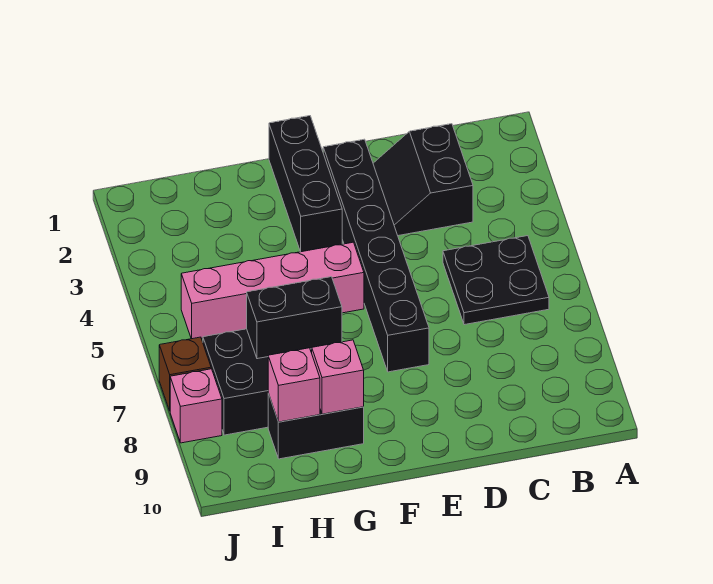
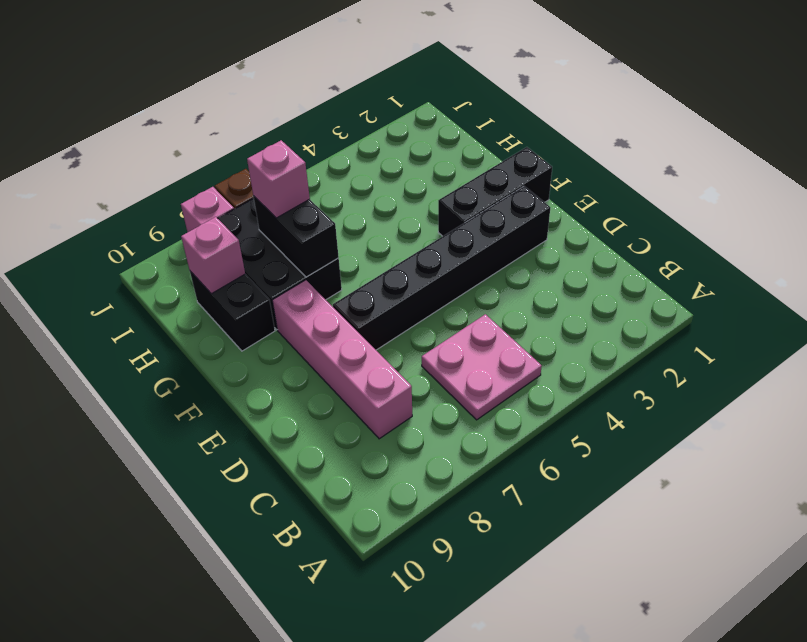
black plate B5:C6 level 1 -> pink plate B5:C6 level 1
black slope C2:D3 level 1 top C -> none
pink brick F5:I5 level 1 -> pink brick C8:F8 level 1
pink brick G9 level 2 -> pink brick H7 level 3

